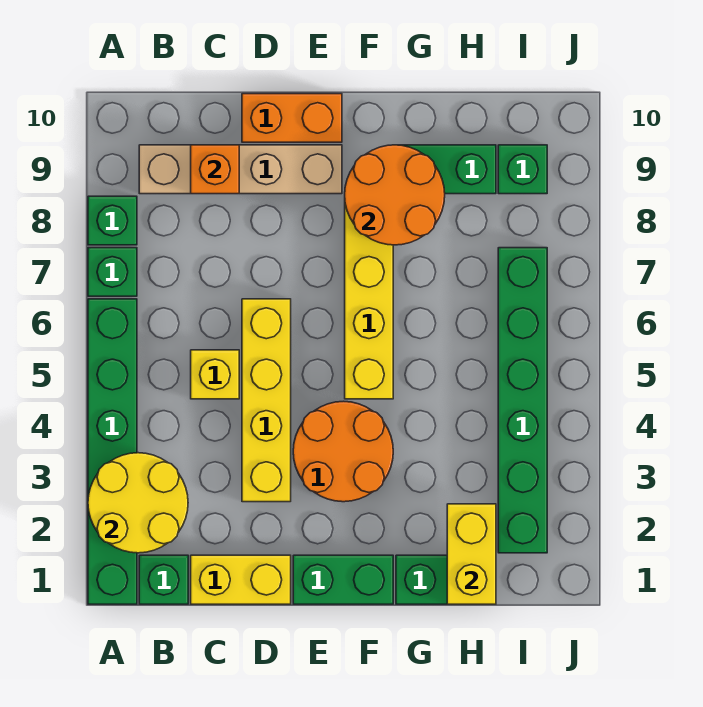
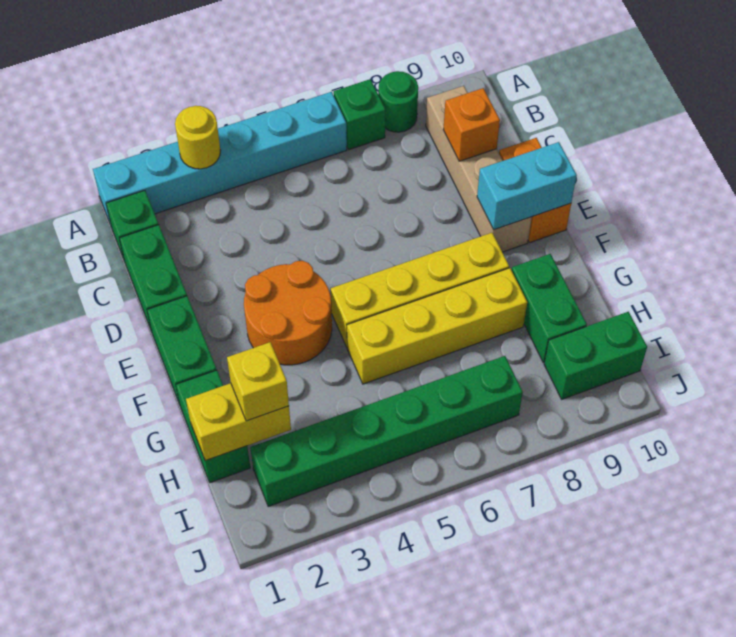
green brick A1:A6 level 1 -> cyan brick A1:A6 level 1
yellow round brick A2:B3 level 2 -> yellow round brick A3 level 2
green brick A8 level 1 -> green round brick A8 level 1
yellow brick C1:D1 level 1 -> green brick C1:D1 level 1
yellow brick C5 level 1 -> yellow brick H2 level 3
yellow brick D3:D6 level 1 -> yellow brick G5:G8 level 1
none -> cyan brick E9:E10 level 2
orange round brick F8:G9 level 2 -> none
green brick I9 level 1 -> green brick I9:I10 level 1

